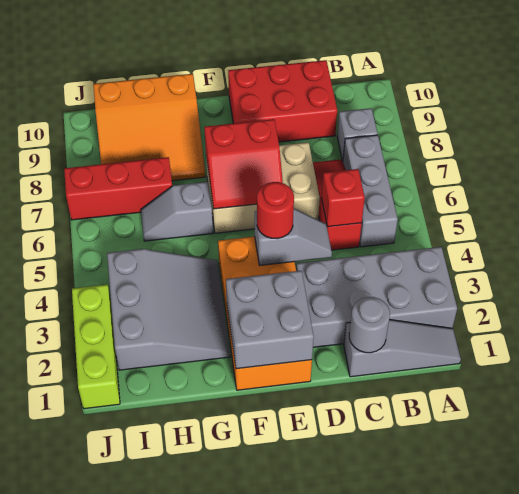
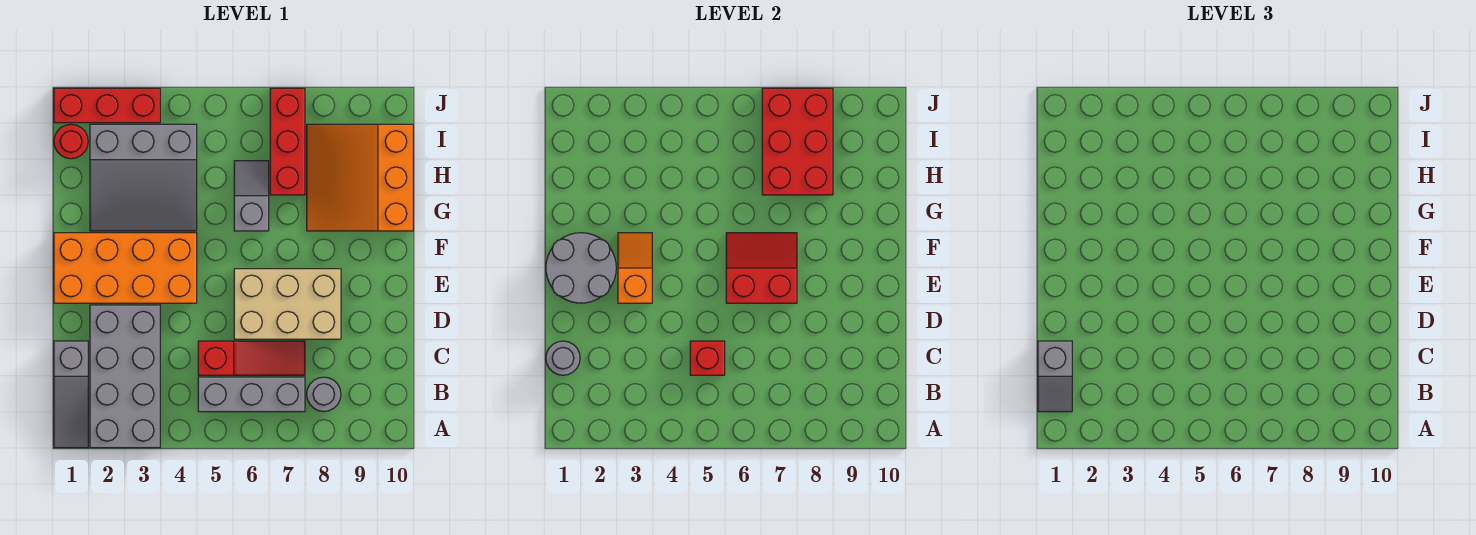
grey brick B8 level 1 -> grey round brick B8 level 1
red brick C9:E10 level 1 -> red brick H7:J8 level 2
grey slope D4:E4 level 2 top E -> grey slope B1:C1 level 3 top C
tan brick D6:F7 level 1 -> tan brick D6:E8 level 1
grey brick E1:F2 level 2 -> grey round brick E1:F2 level 2
none -> orange slope E3:F3 level 2 top E
red round brick E4 level 3 -> red round brick I1 level 1
red slope E6:F7 level 2 top 7 -> red slope E6:F7 level 2 top E
lime brick J1:J3 level 1 -> red brick J1:J3 level 1

